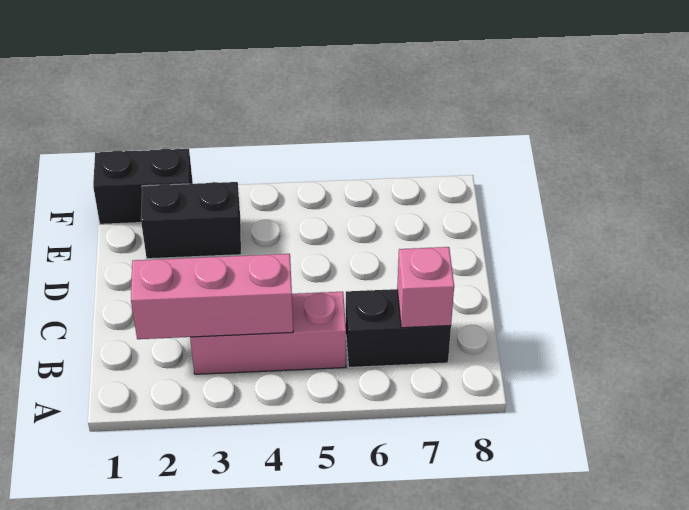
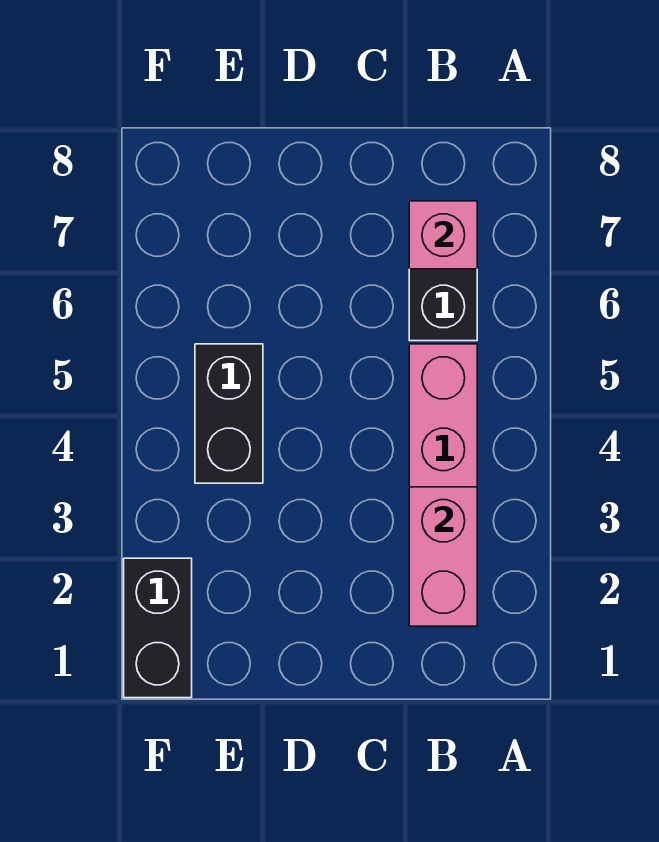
pink brick B2:B4 level 2 -> pink brick B2:B3 level 2
black brick E2:E3 level 1 -> black brick E4:E5 level 1

